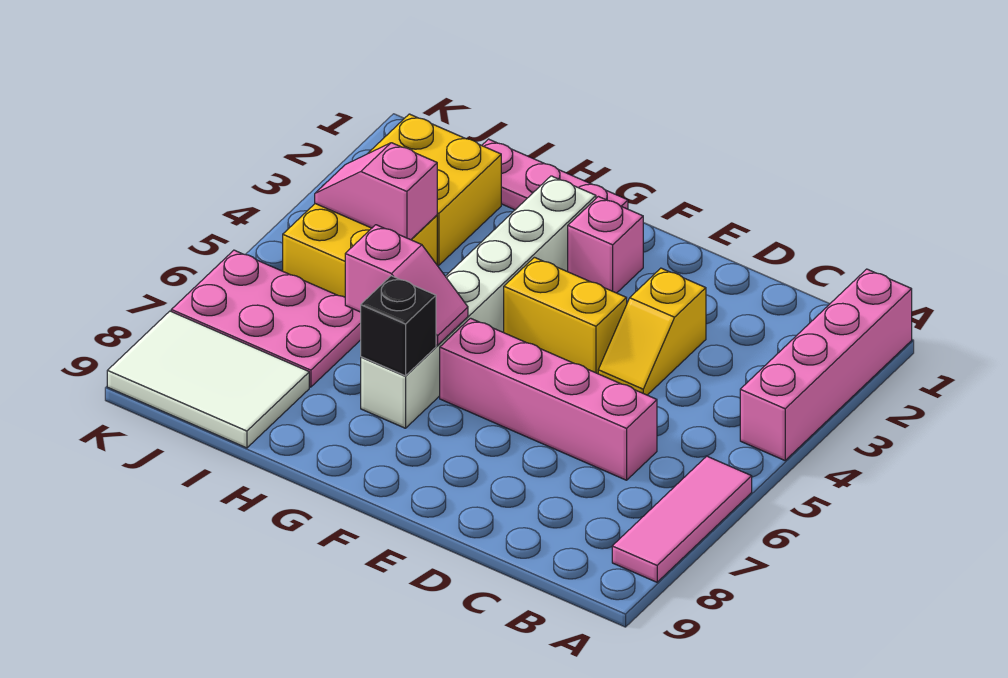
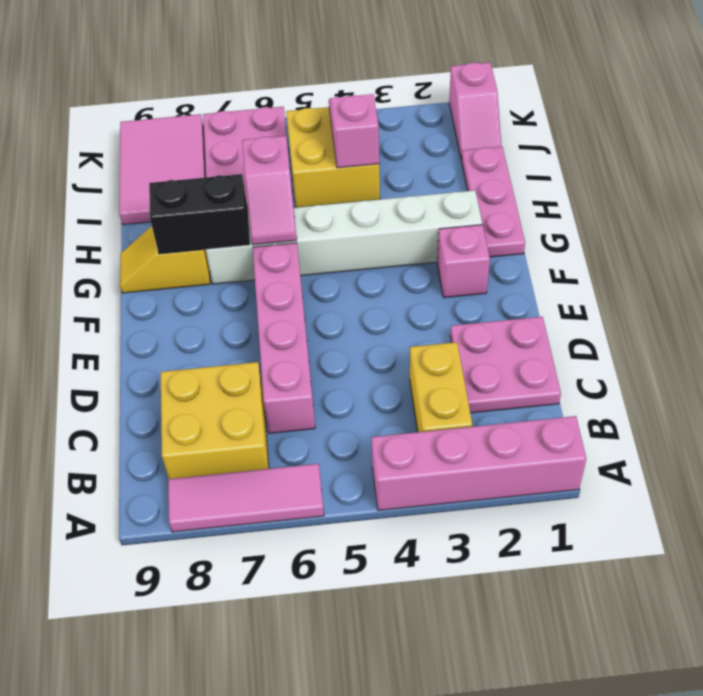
none -> pink plate C1:D2 level 1
yellow slope D3:D4 level 1 top 3 -> yellow slope G8:G9 level 1 top 8
yellow brick E4:F4 level 1 -> yellow brick B3:C3 level 1
black brick G7 level 2 -> black brick G7:G8 level 2
yellow brick I2:J3 level 1 -> yellow brick B7:C8 level 1
white tile I8:K9 level 1 -> pink tile I8:K9 level 1
none -> pink slope J1:K1 level 1 top K

